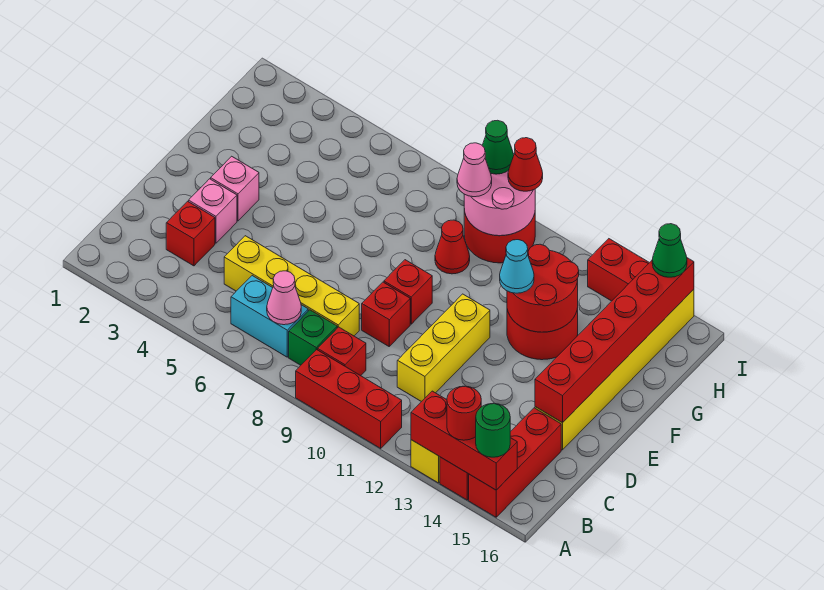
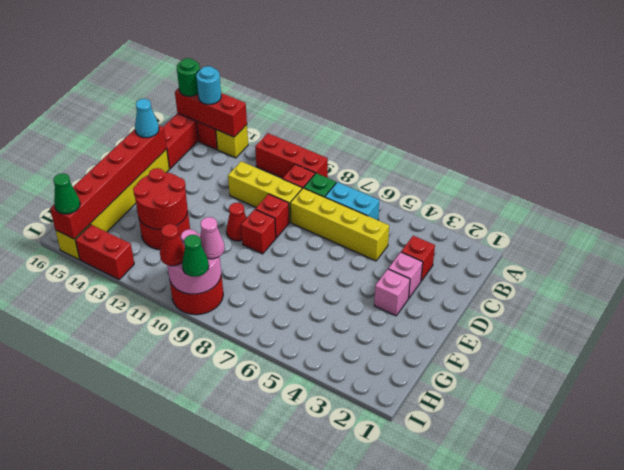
red round brick A14 level 3 -> cyan round brick A14 level 3
pink cone B7 level 2 -> none
yellow brick C11:E11 level 1 -> yellow brick C9:C11 level 1
cyan cone F12 level 3 -> cyan cone D15 level 3
red cone G9 level 1 -> red cone E10 level 1

